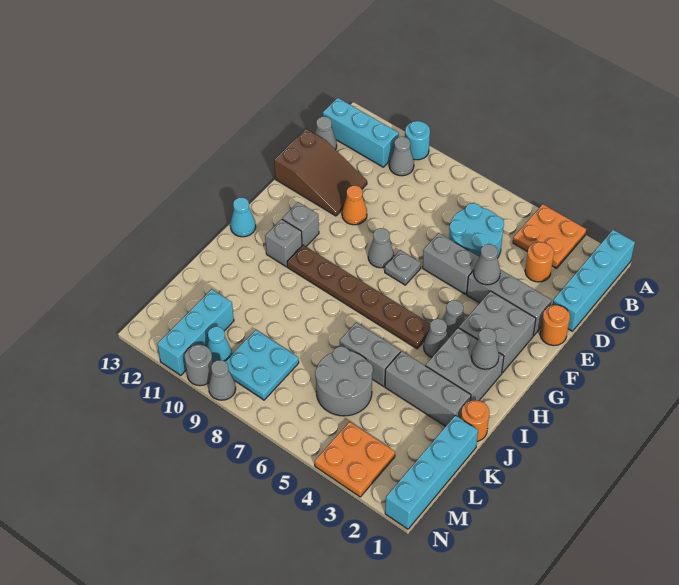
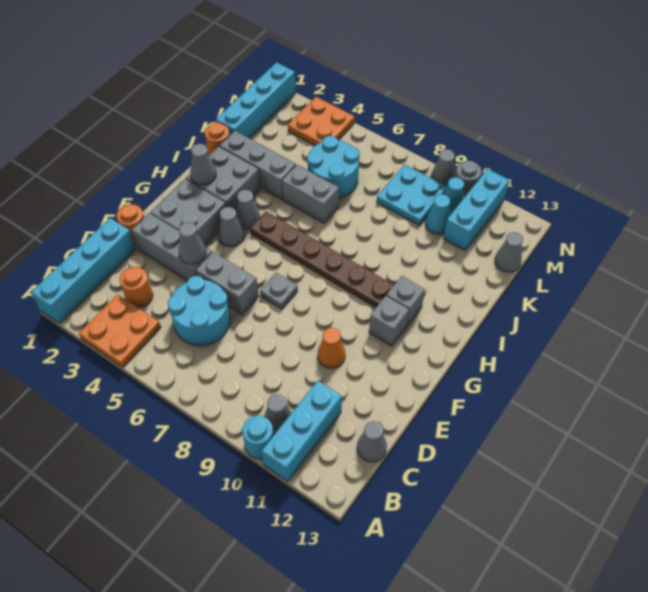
cyan brick B11:B13 level 1 -> cyan brick A11:C11 level 1
brown slope D11:E13 level 1 top 13 -> none
grey cone F8 level 1 -> grey cone L13 level 1
cyan cone H13 level 1 -> cyan cone L10 level 1
grey round brick K5:L6 level 1 -> cyan round brick K5:L6 level 1

